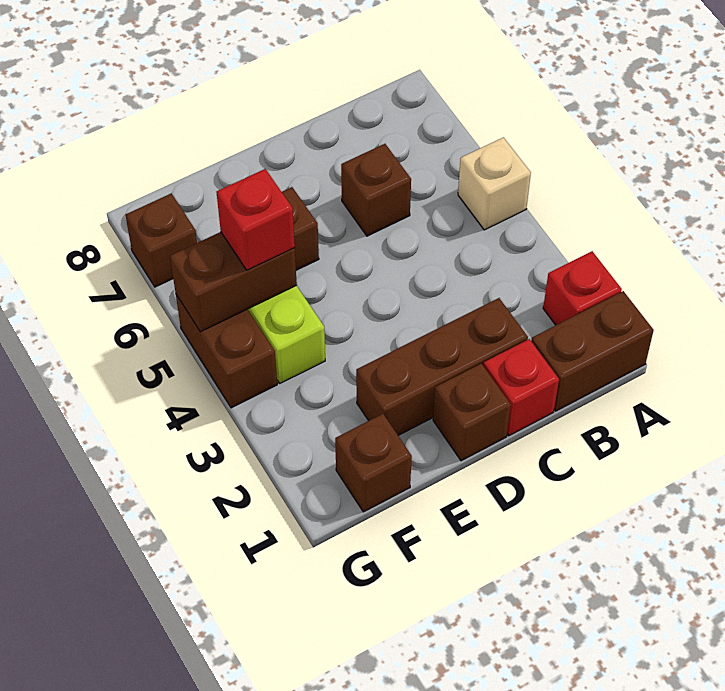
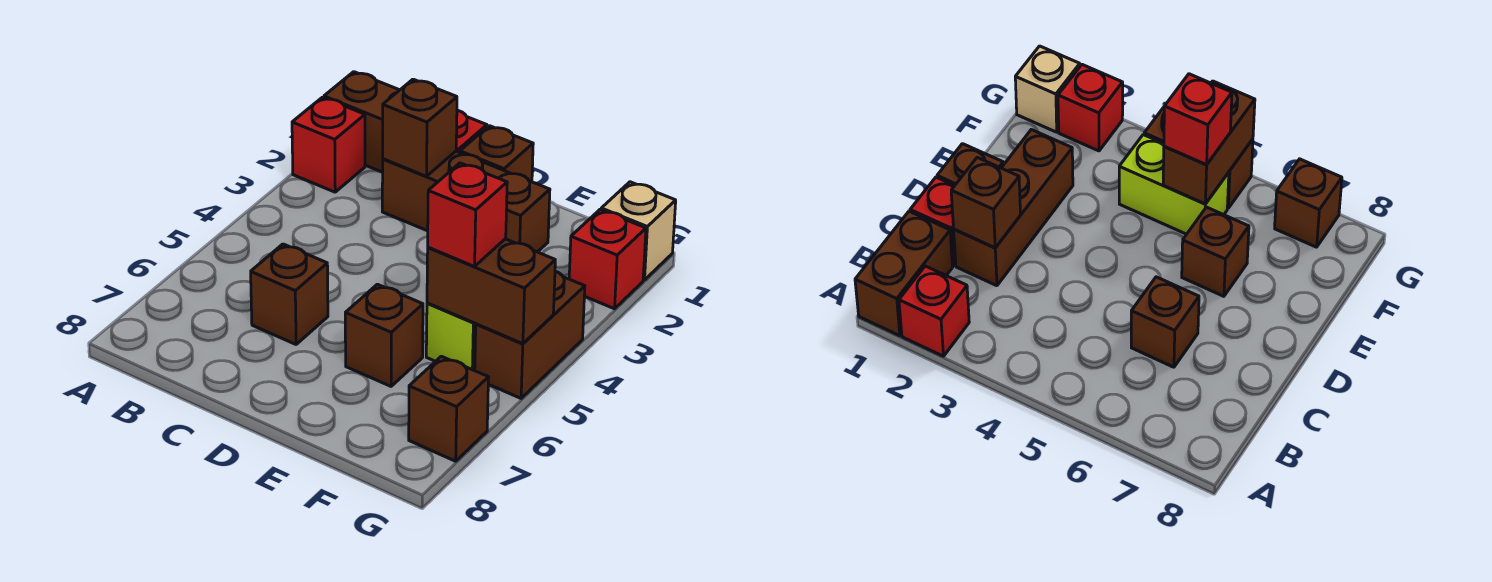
tan brick A5 level 1 -> tan brick G1 level 1
brown brick F1 level 1 -> brown brick C2 level 2
none -> red brick G2 level 1

